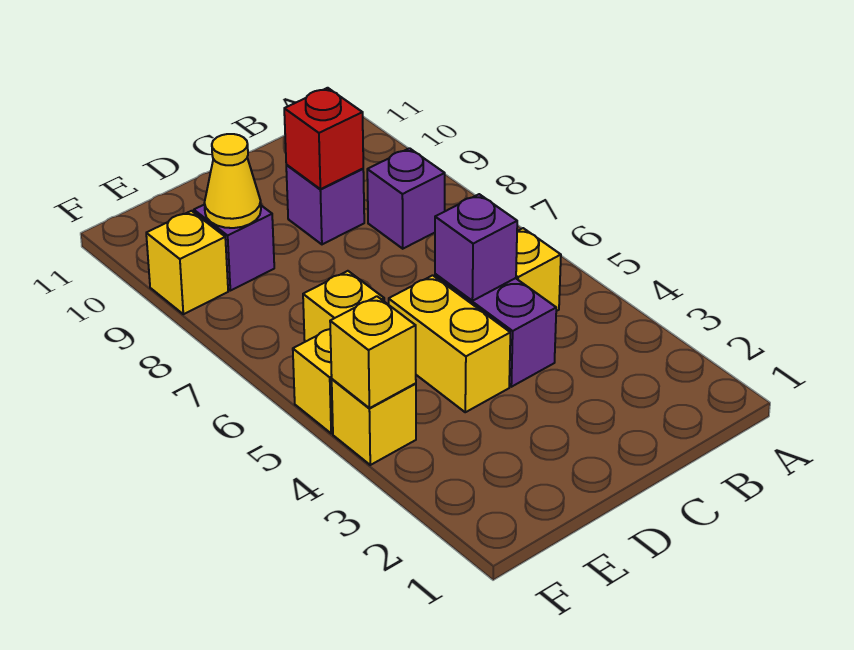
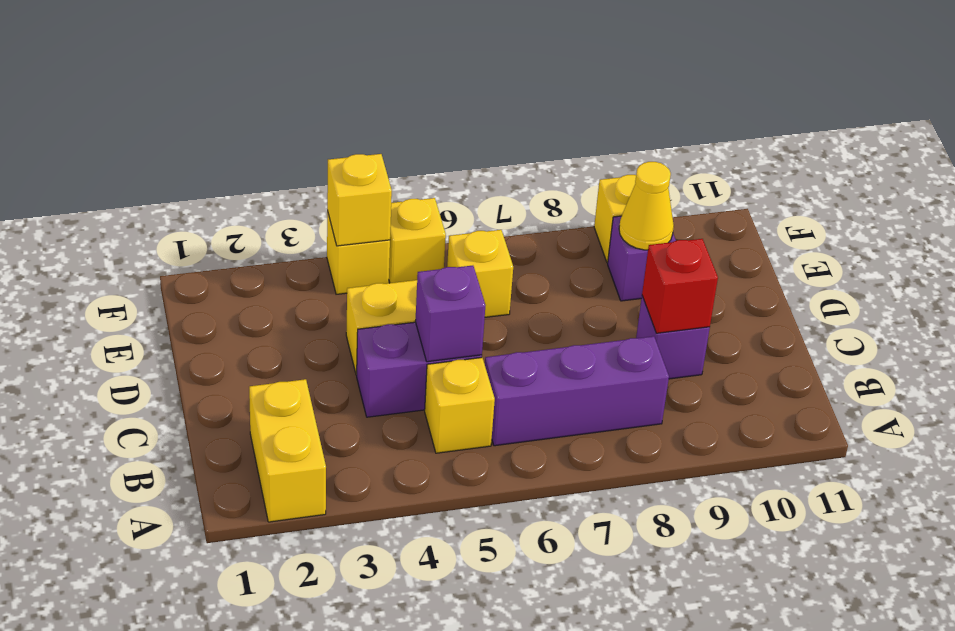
none -> yellow brick A2:B2 level 1
purple brick B8 level 1 -> purple brick B6:B8 level 1

